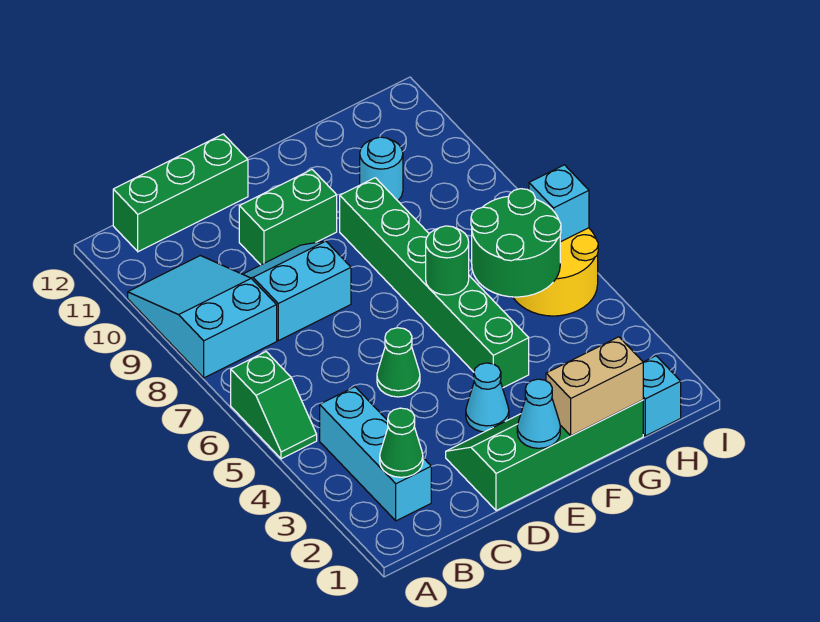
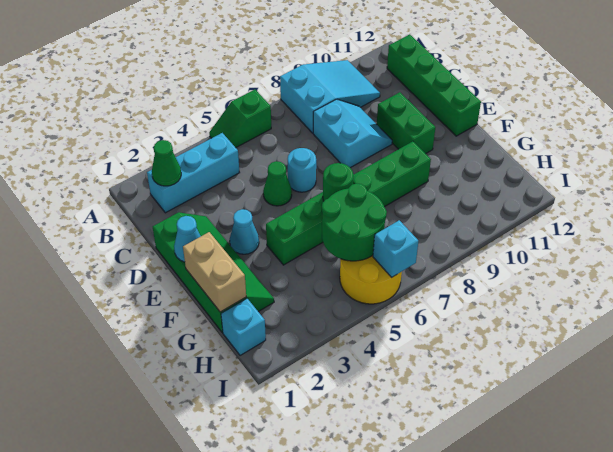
green brick B12:D12 level 1 -> green brick B12:E12 level 1
cyan round brick G10 level 1 -> cyan round brick D6 level 1

